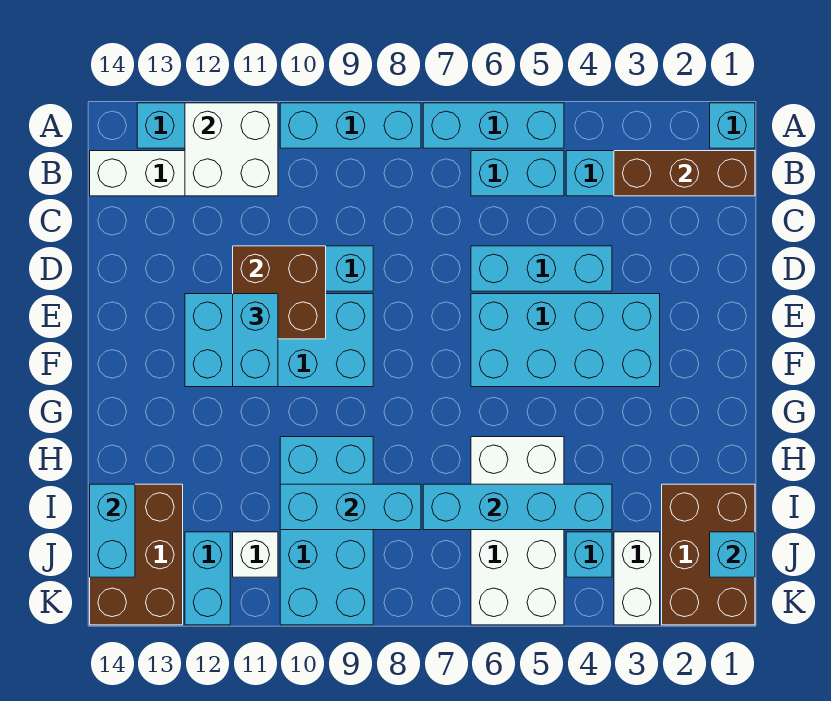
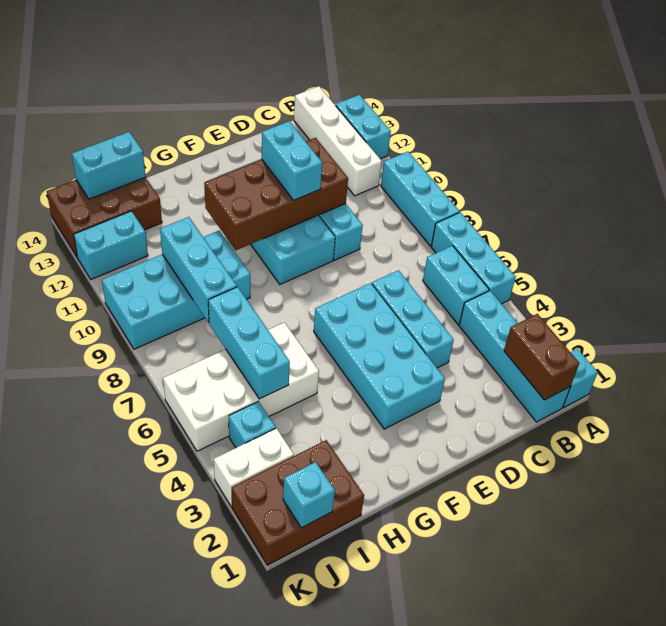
white brick A11:B12 level 2 -> none
brown brick B1:B3 level 2 -> brown brick B1:B2 level 2
brown brick D10:E11 level 2 -> brown brick D10:G11 level 2
cyan brick E11:F11 level 3 -> cyan brick E10:E11 level 3
cyan brick I4:I7 level 2 -> cyan brick I5:I7 level 2
white brick J11 level 1 -> none

